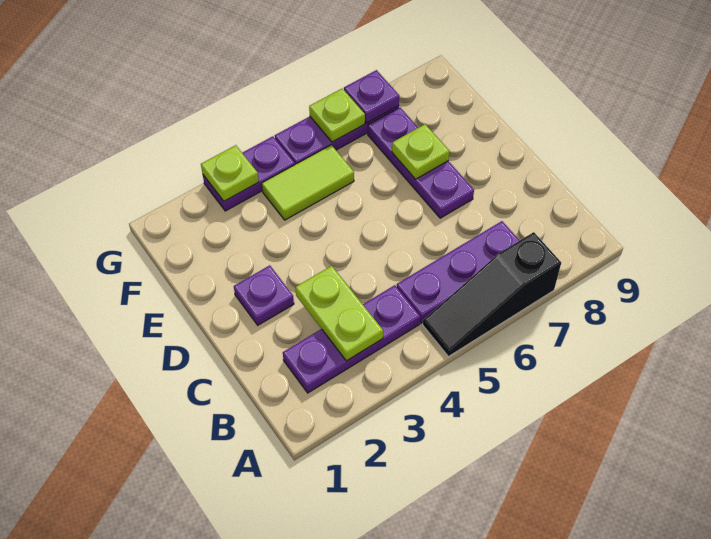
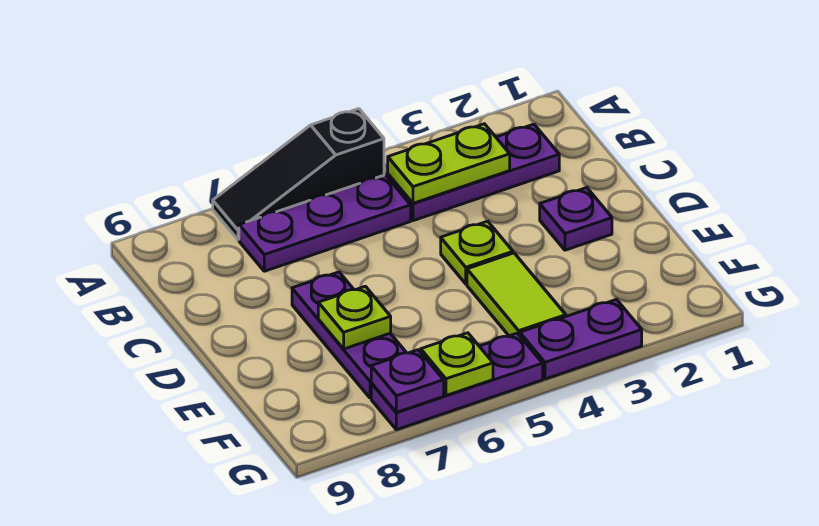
black slope A5:A7 level 1 top 7 -> black slope A5:A7 level 1 top 5
lime plate B3:C3 level 2 -> lime plate B3:B4 level 2
lime tile F4:F5 level 1 -> lime tile E4:F4 level 1
lime plate G3 level 2 -> lime plate D4 level 1

